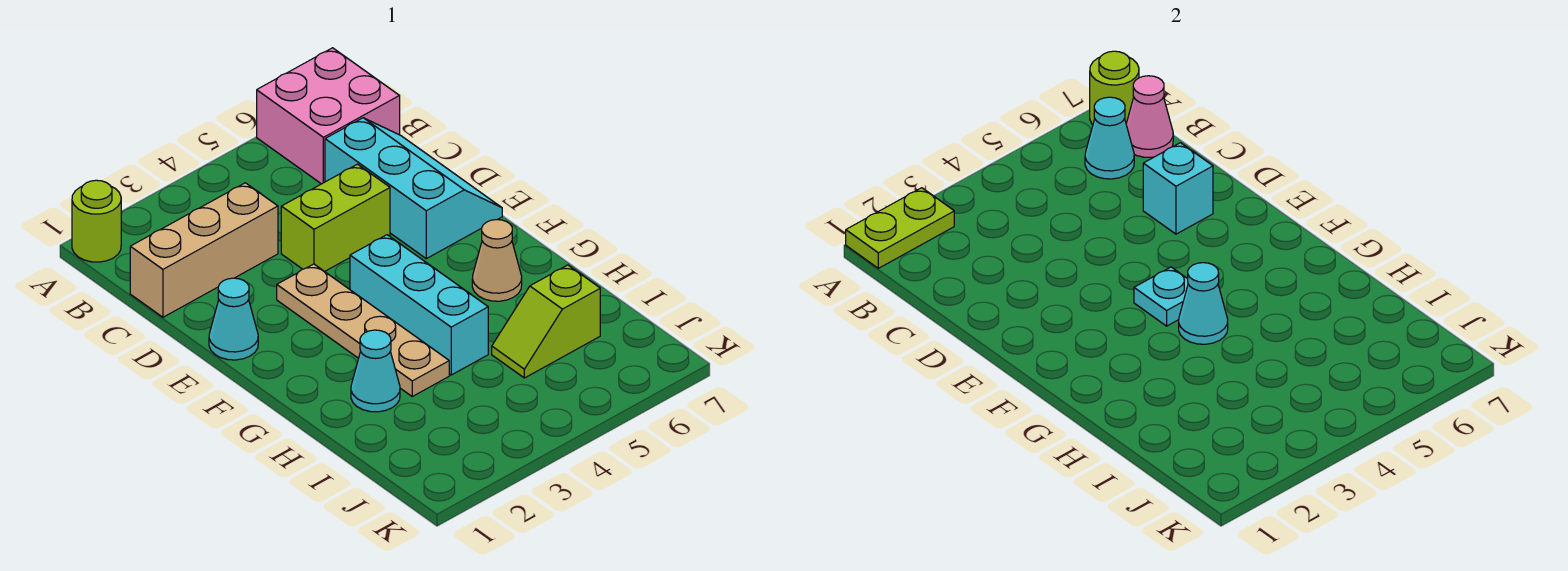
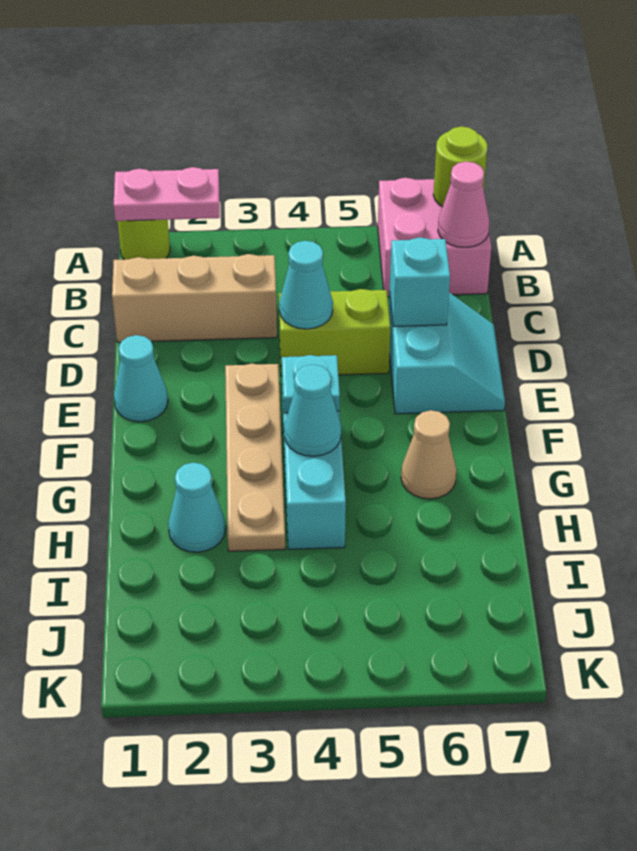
lime plate A1:A2 level 2 -> pink plate A1:A2 level 2
cyan cone B6 level 2 -> cyan cone D4 level 2
cyan slope C6:E7 level 1 top 6 -> cyan slope D6:E7 level 1 top 6
lime slope I5:I6 level 1 top 6 -> none

